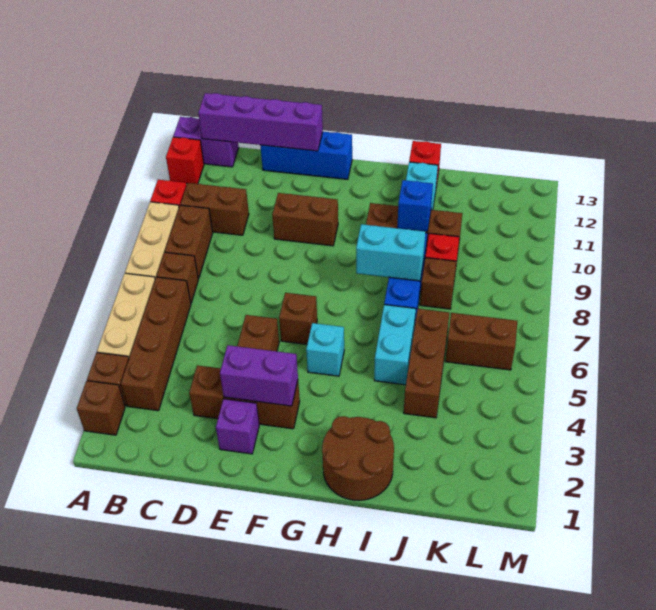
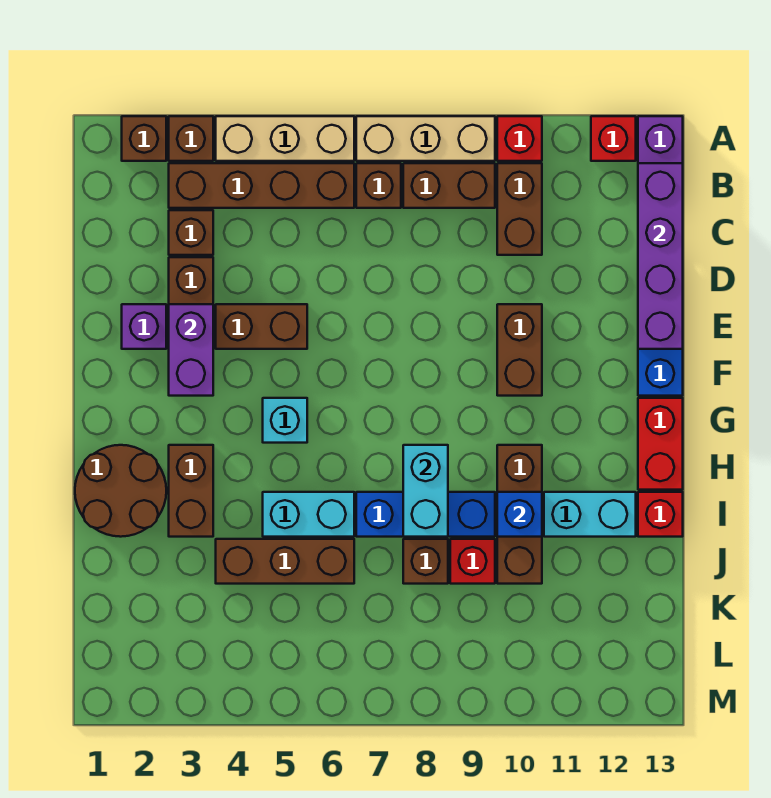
brown brick F6 level 1 -> brown brick C3 level 1
none -> red brick G13:H13 level 1
brown brick K6:L6 level 1 -> brown brick H3:I3 level 1

